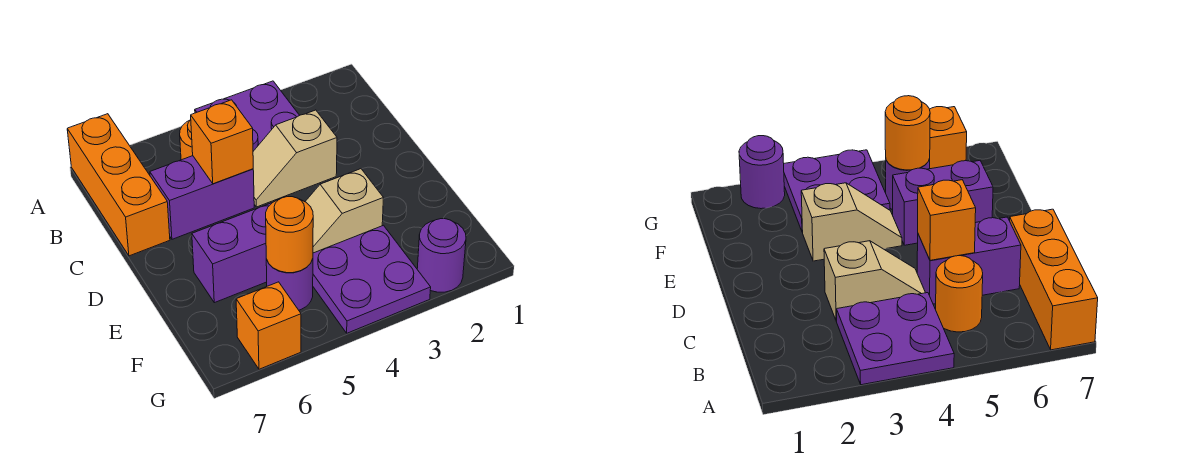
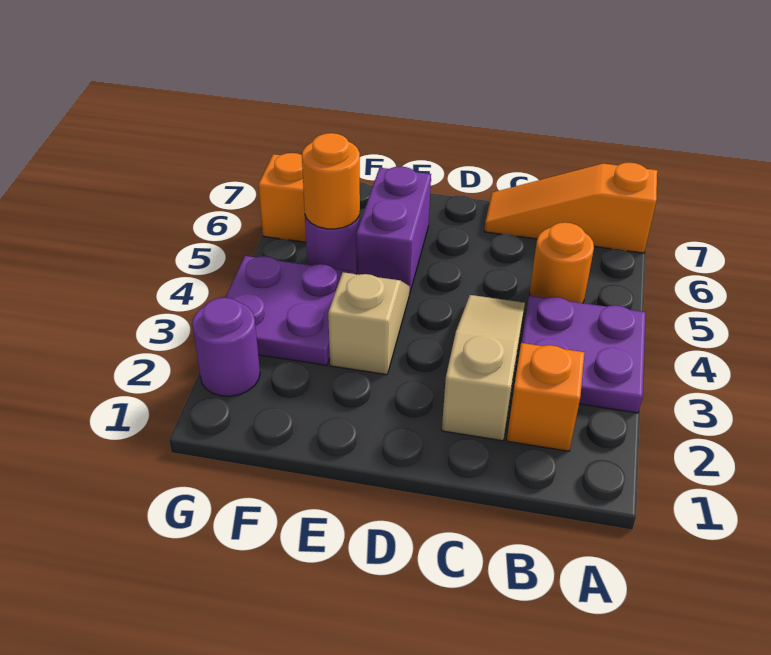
orange brick A7:C7 level 1 -> orange slope A7:C7 level 1 top A
tan slope C3:C4 level 1 top 3 -> tan slope C2:C4 level 1 top 2
purple brick C5:C6 level 1 -> none
orange brick C5 level 2 -> orange brick B2 level 1

